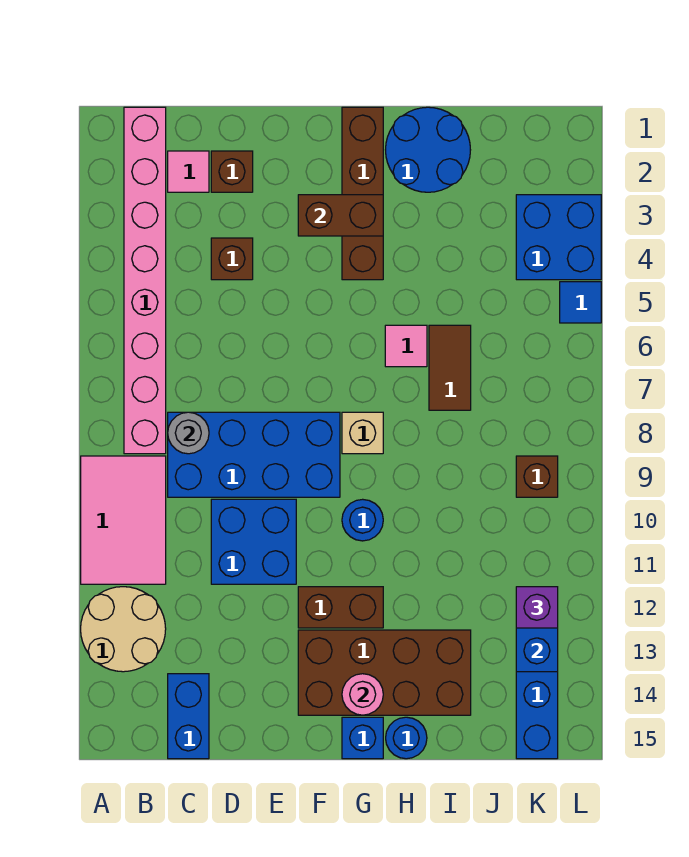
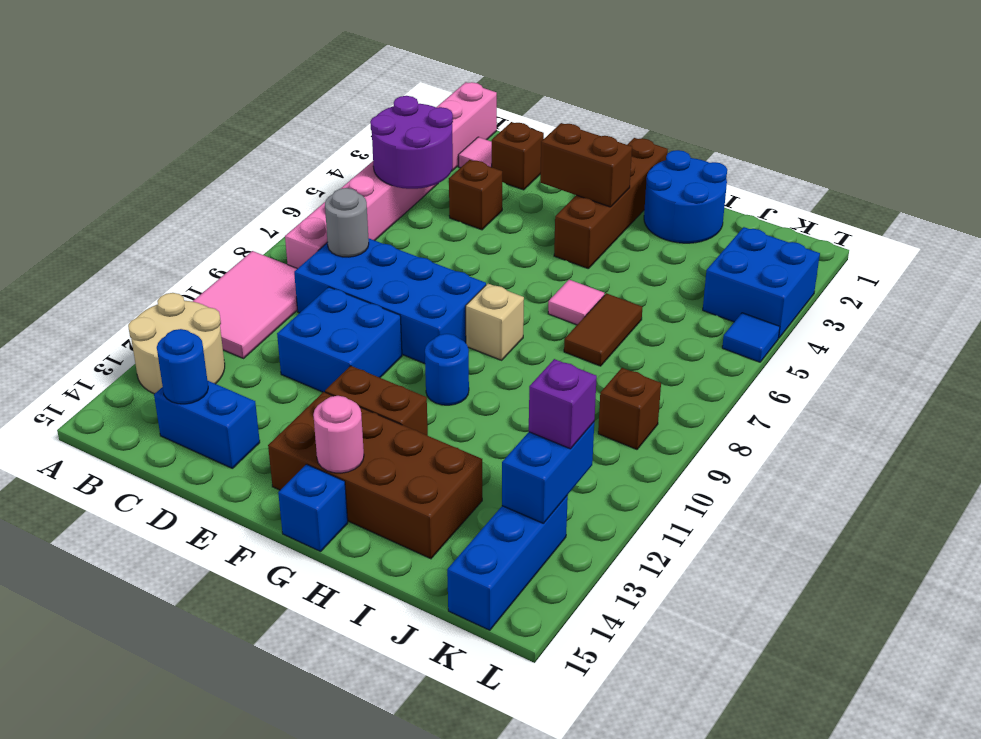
none -> purple round brick B4:C5 level 2
blue brick C14:C15 level 1 -> blue brick C14:D14 level 1
blue round brick H15 level 1 -> blue round brick C14 level 2

